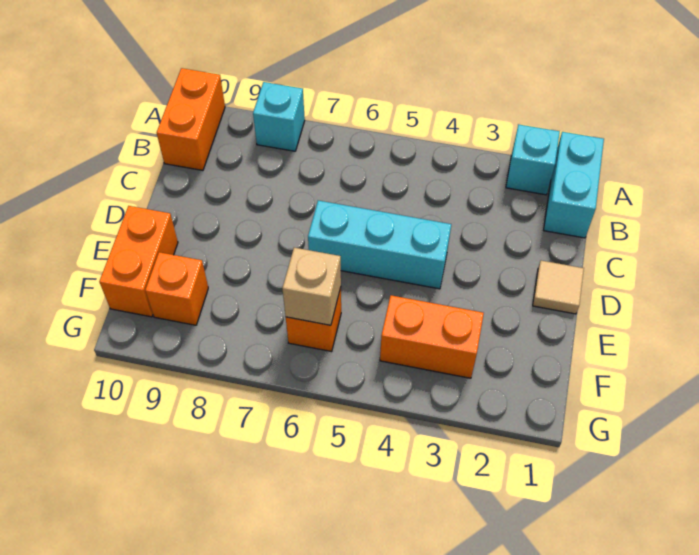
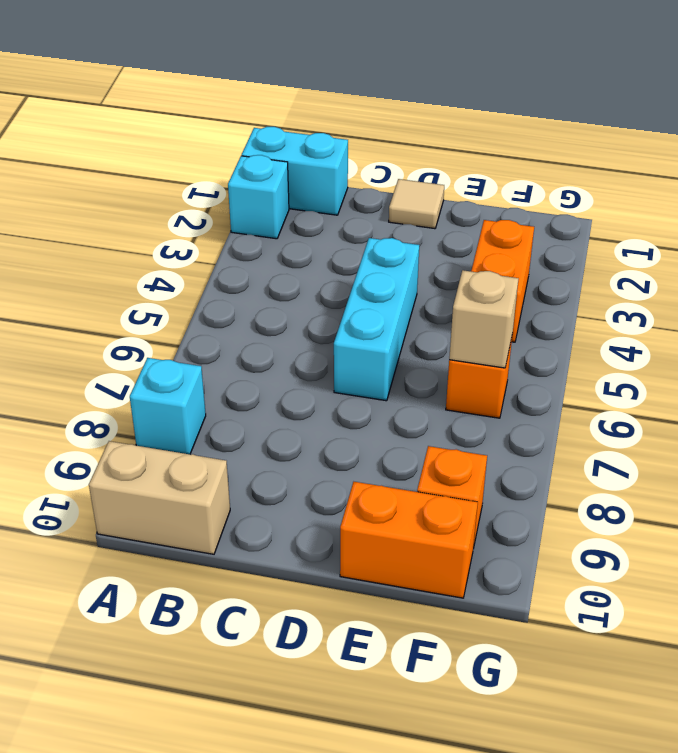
orange brick A10:B10 level 1 -> tan brick A10:B10 level 1

